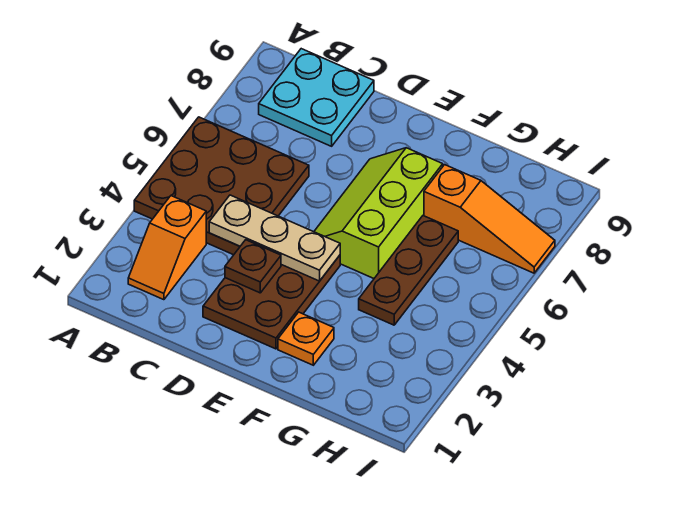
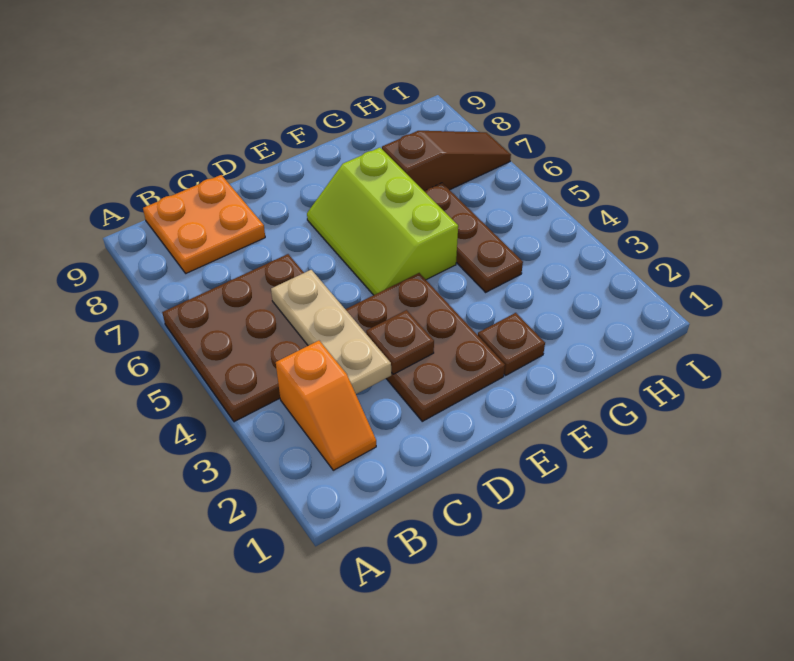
cyan plate B8:C9 level 1 -> orange plate B8:C9 level 1
tan plate C4:E4 level 2 -> tan plate C3:C5 level 2
orange plate F2 level 1 -> brown plate F2 level 1
orange slope G7:I7 level 1 top G -> brown slope G7:I7 level 1 top G

